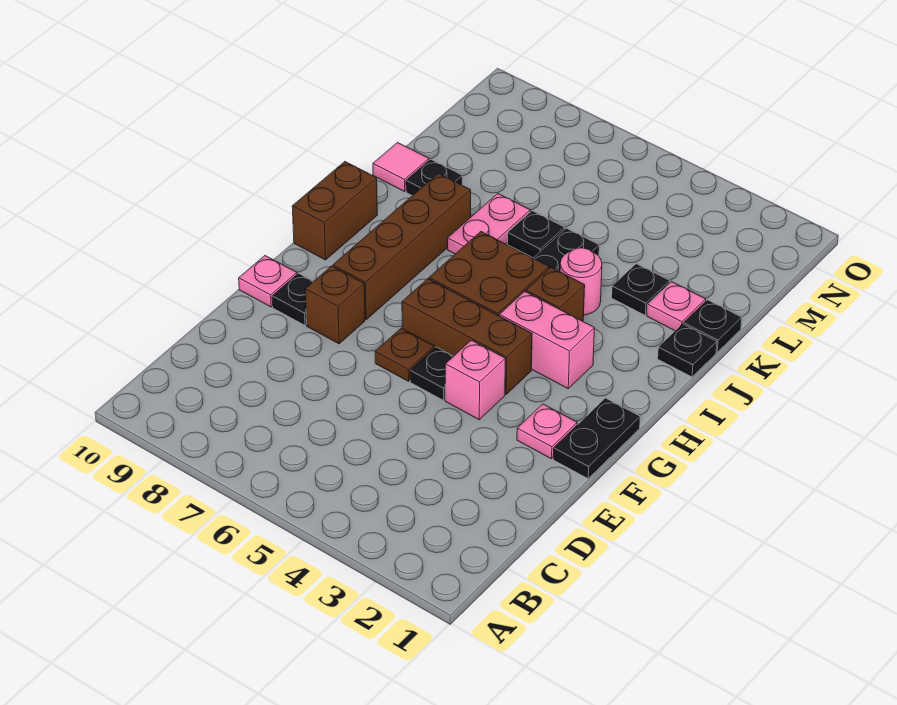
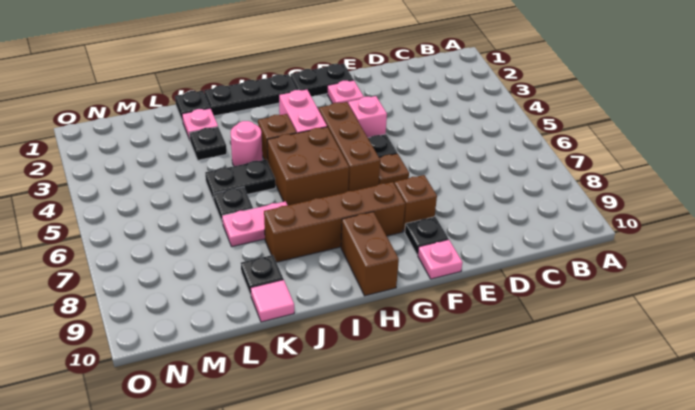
brown brick H10:I10 level 1 -> brown brick H9:H10 level 1
black plate J1 level 1 -> black plate H1:J1 level 1

